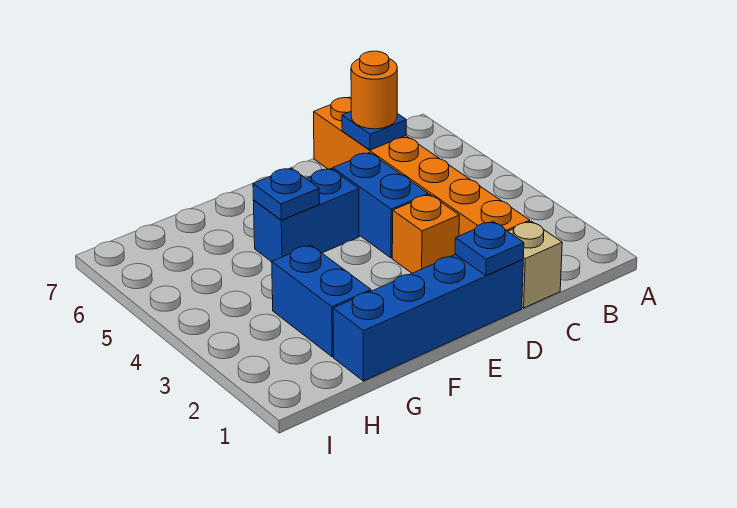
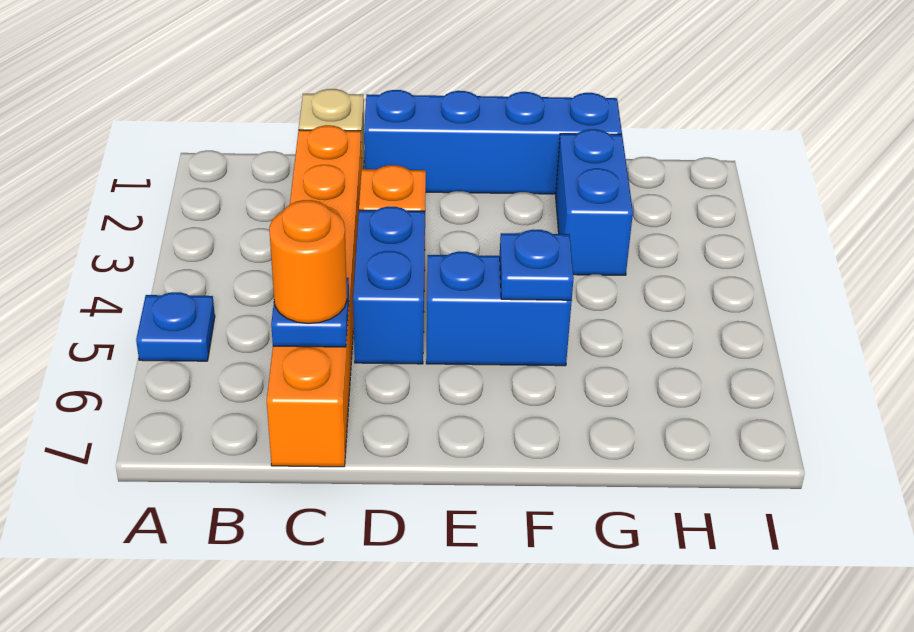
blue plate D1 level 2 -> blue plate A5 level 1

